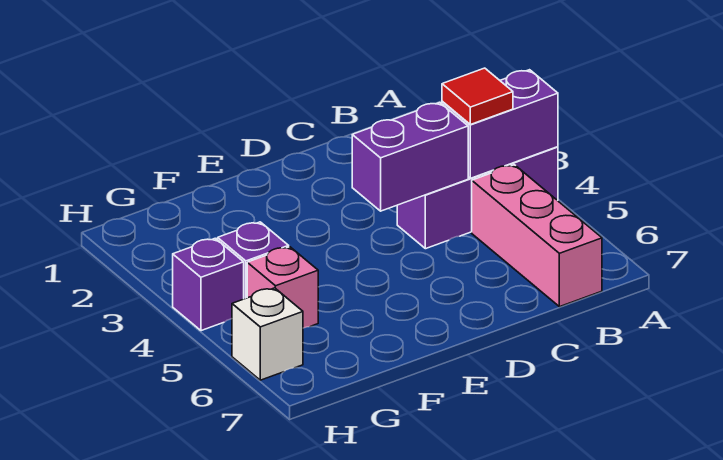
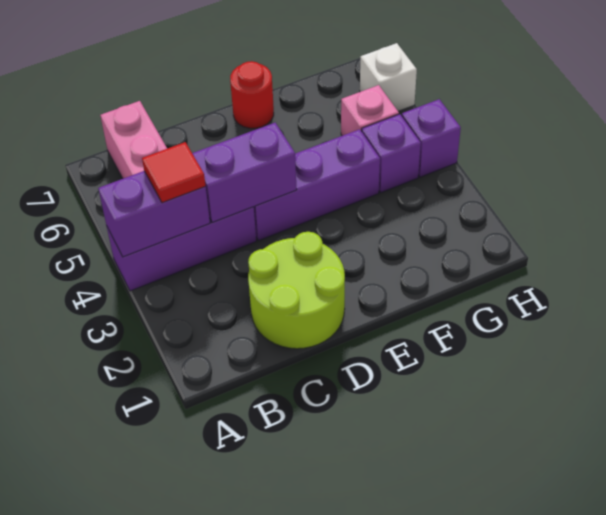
none -> lime round brick C1:D2 level 1
none -> purple brick D4:F4 level 1
none -> red round brick E7 level 1

